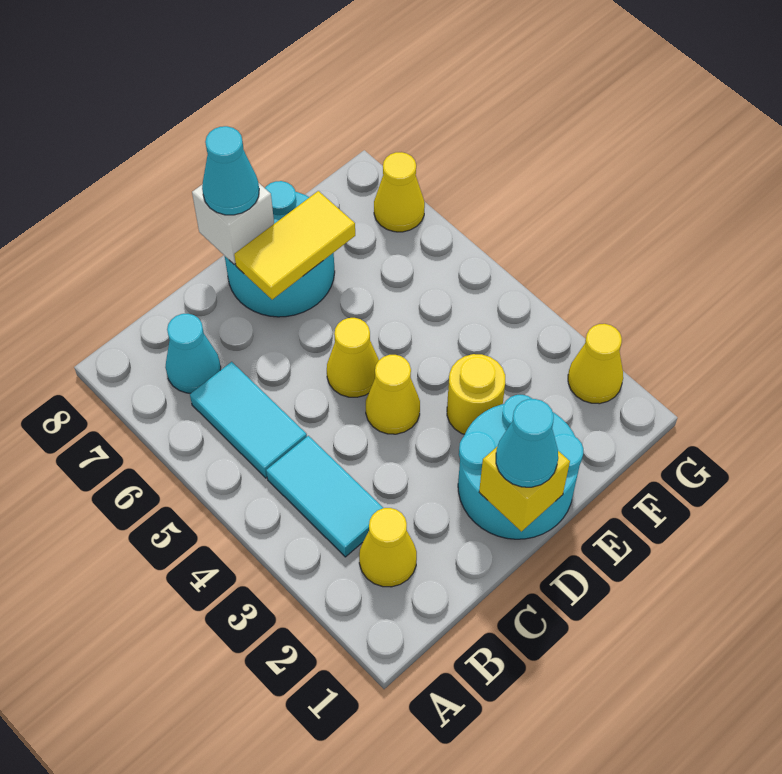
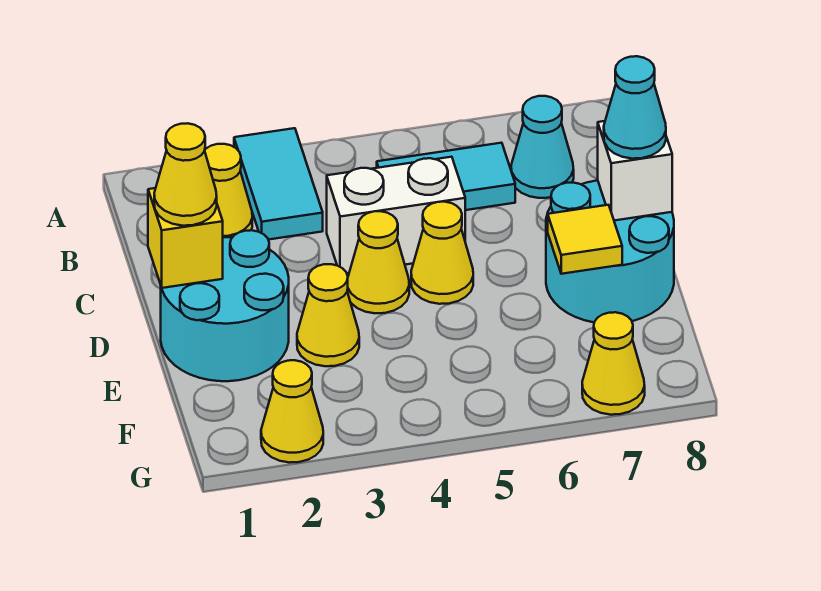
cyan tile B3:B4 level 1 -> cyan tile A3:B3 level 1
none -> white brick C4:C5 level 1
cyan cone D1 level 3 -> yellow cone D1 level 3
yellow tile D7:E7 level 2 -> yellow tile E7 level 2
yellow round brick E3 level 1 -> yellow cone E3 level 1

